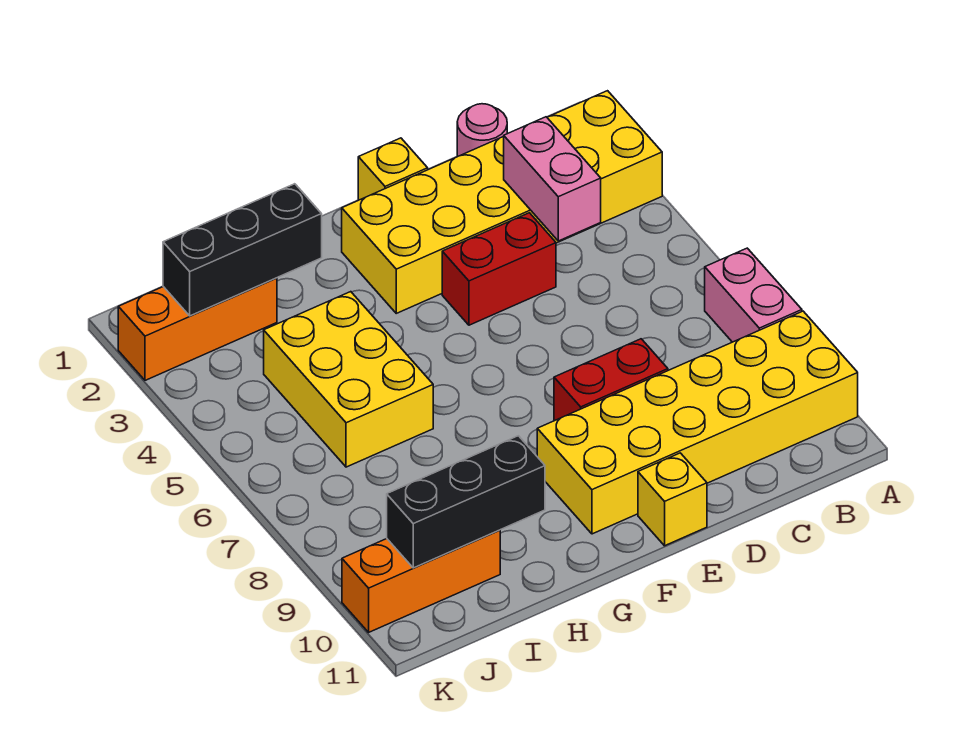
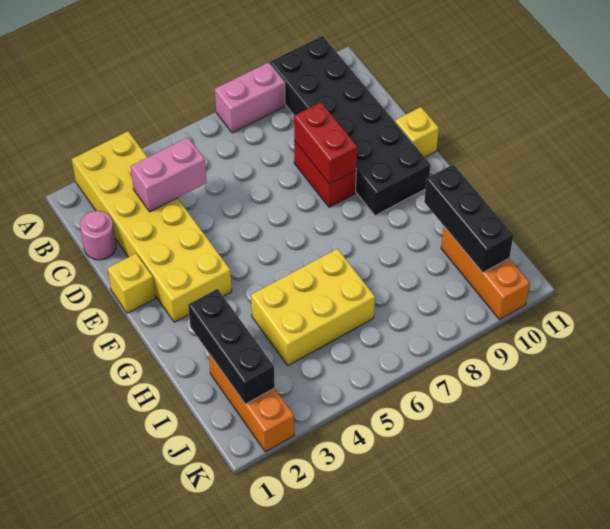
yellow brick A9:F10 level 1 -> black brick A9:F10 level 1
red brick D4:E4 level 1 -> red brick D8:E8 level 2

